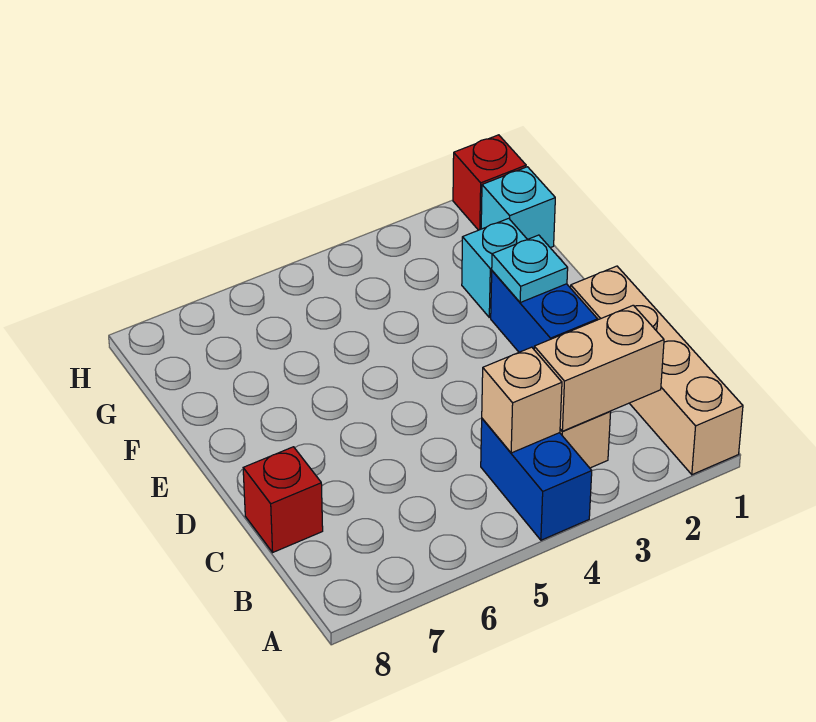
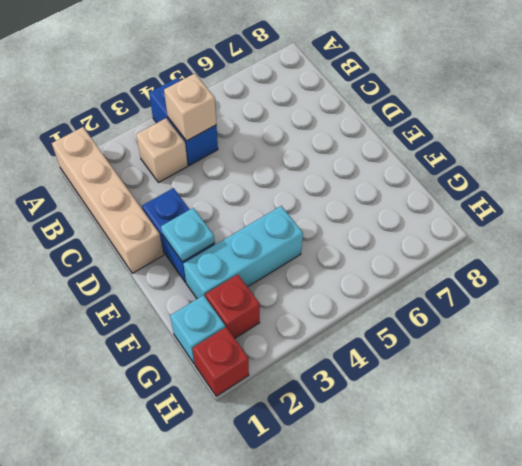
tan brick B2:B3 level 2 -> none
red brick C8 level 1 -> red brick G2 level 1
cyan brick F2 level 1 -> cyan brick F2:F4 level 1

